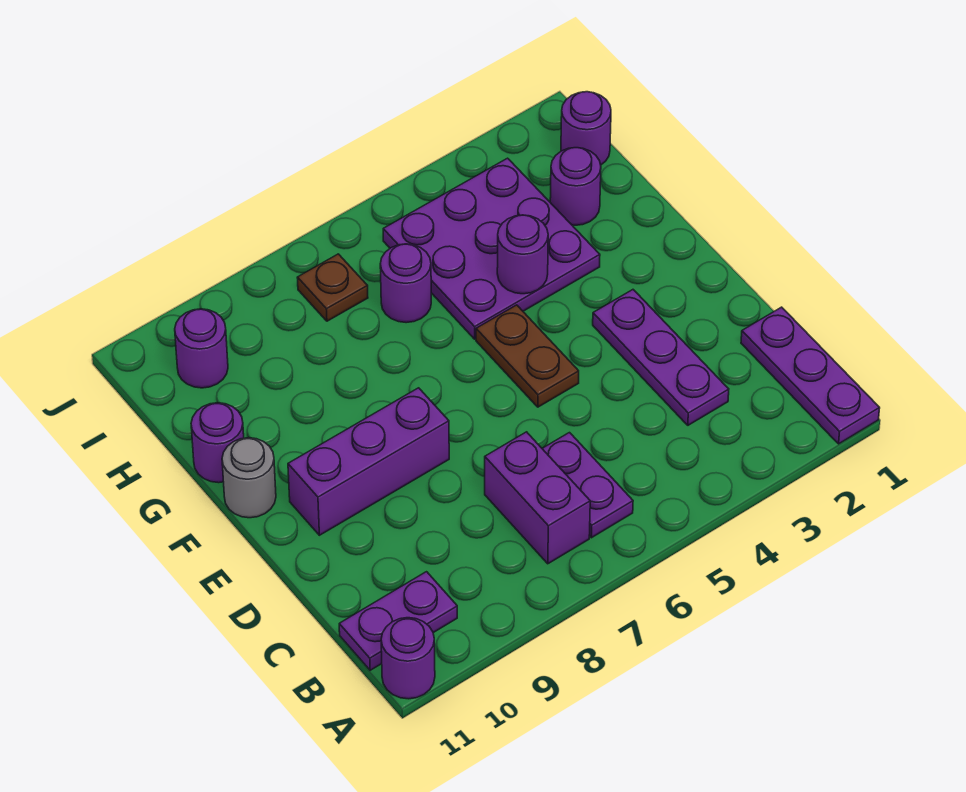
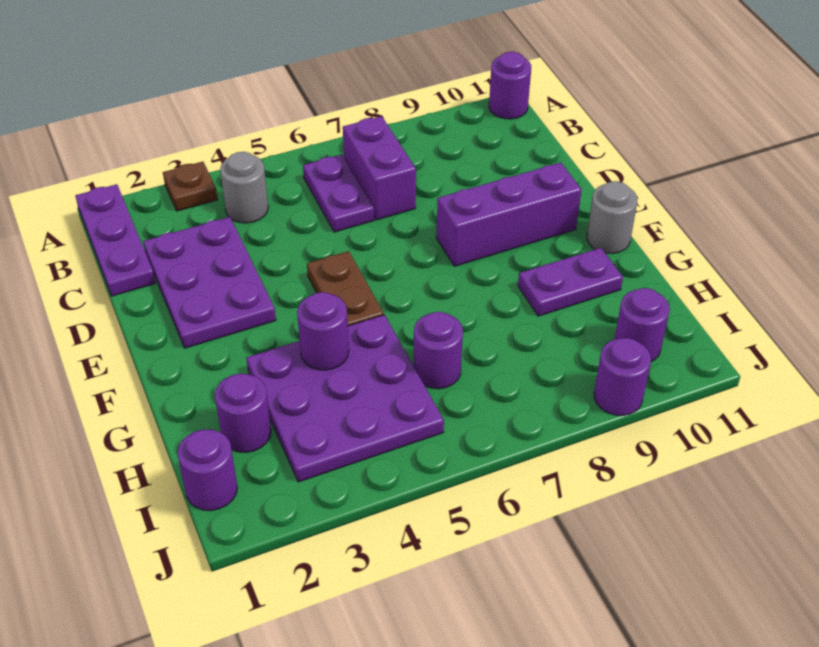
none -> grey round brick B4 level 1
purple plate B10:B11 level 1 -> purple plate G9:G10 level 1
purple plate C3:E3 level 1 -> purple plate C2:E3 level 1
purple round brick G11 level 1 -> purple round brick J9 level 1
brown plate I7 level 1 -> brown plate A3 level 1

